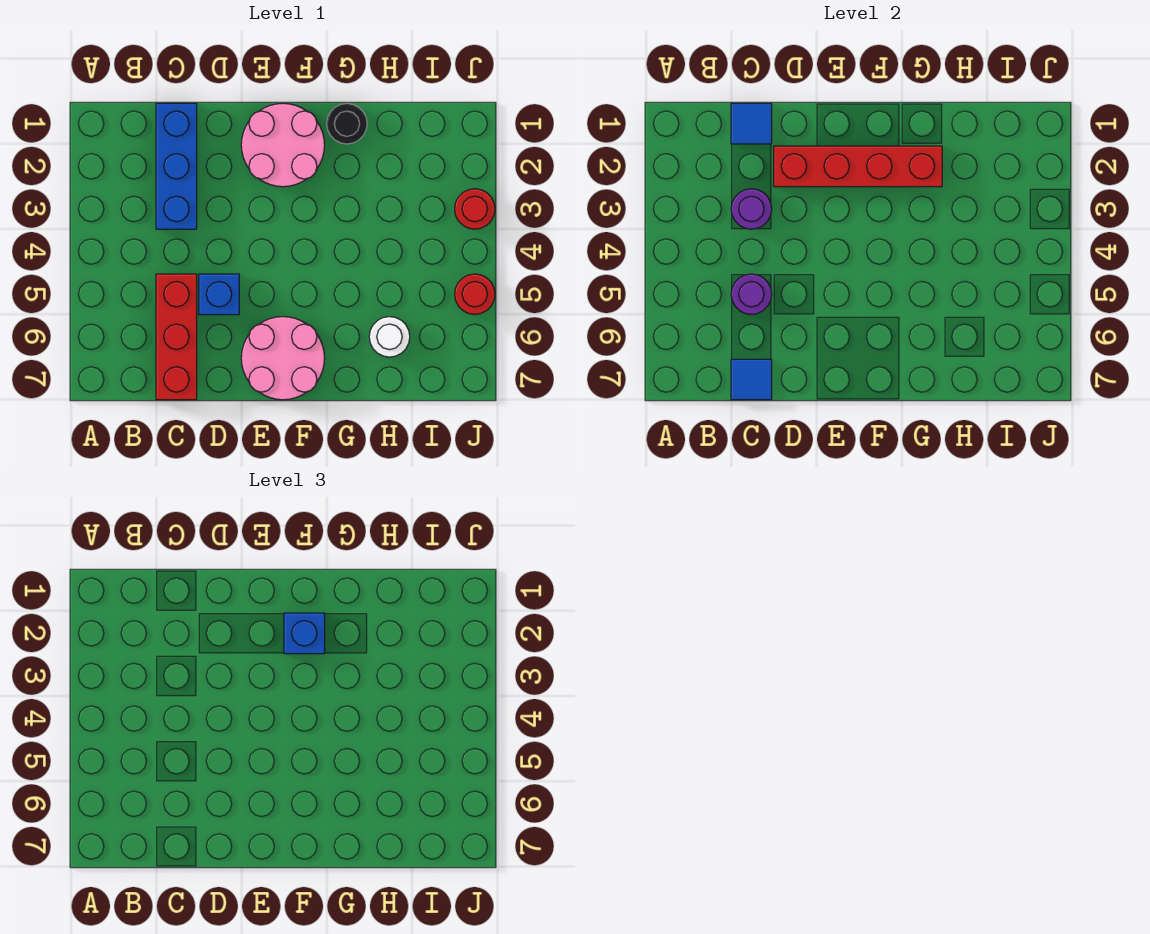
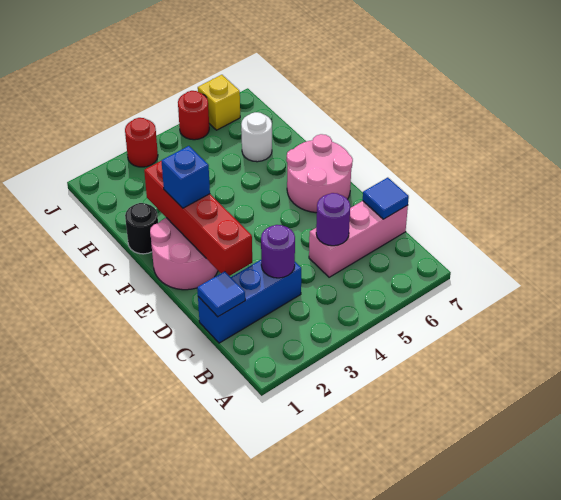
red brick C5:C7 level 1 -> pink brick C5:C7 level 1
blue brick D5 level 1 -> none
none -> yellow brick J6 level 1

